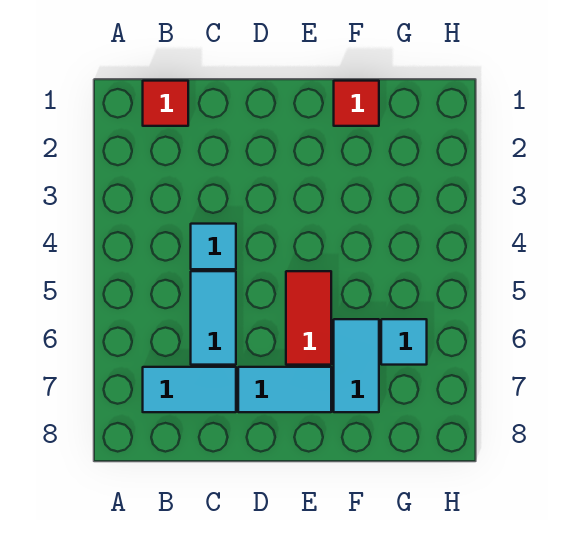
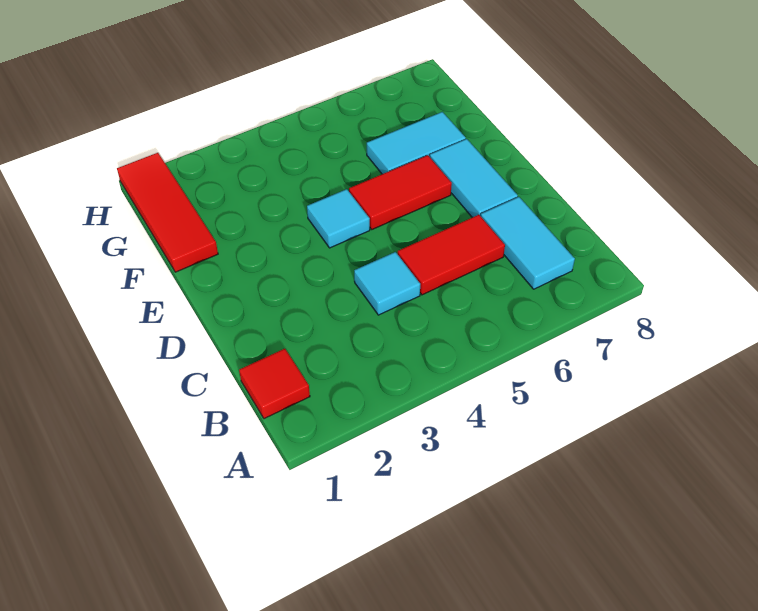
cyan tile C5:C6 level 1 -> red tile C5:C6 level 1
red tile F1 level 1 -> red tile F1:H1 level 1
cyan tile G6 level 1 -> cyan tile E4 level 1

